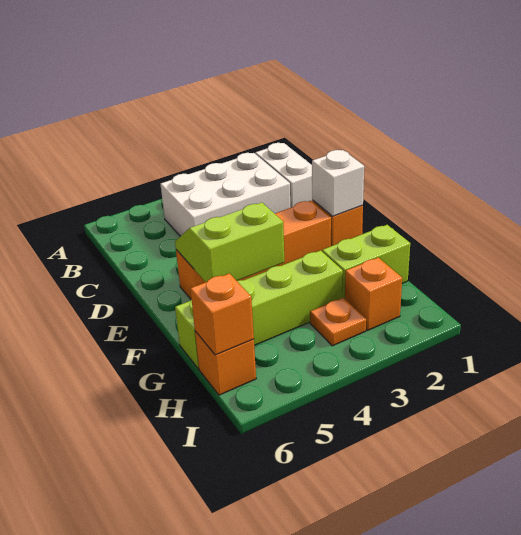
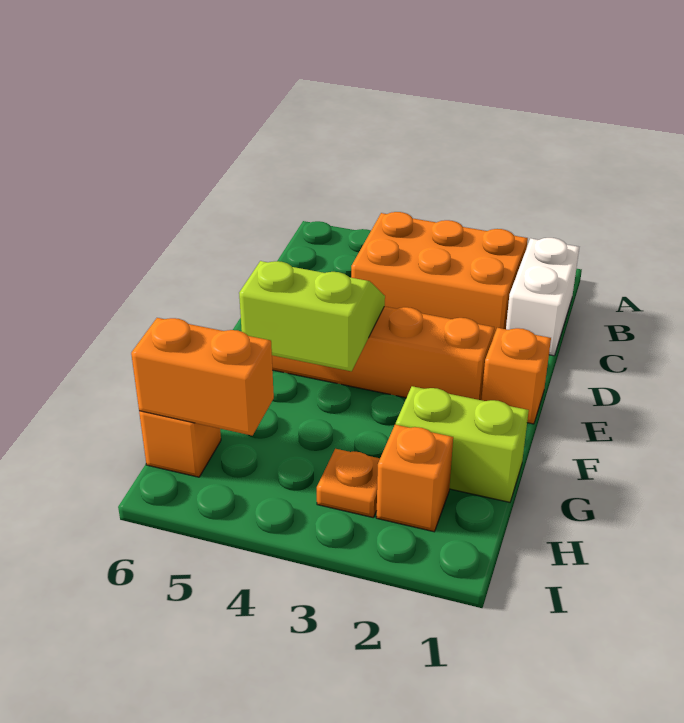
white brick B2:C4 level 1 -> orange brick B2:C4 level 1
white brick E1 level 2 -> none
lime brick G3:G6 level 1 -> none
orange brick H6 level 2 -> orange brick H5:H6 level 2

